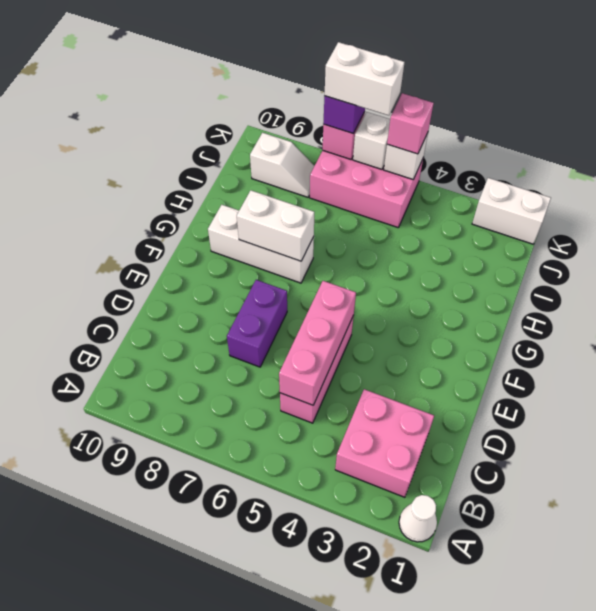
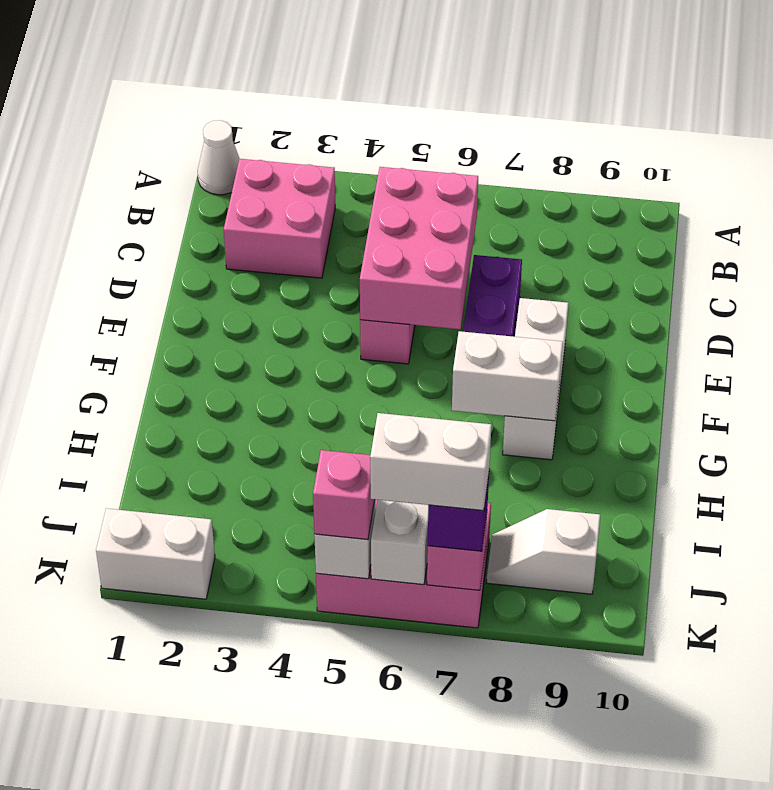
pink brick C5:E5 level 2 -> pink brick C5:E6 level 2
white brick G7:G9 level 1 -> white brick E8:G8 level 1

